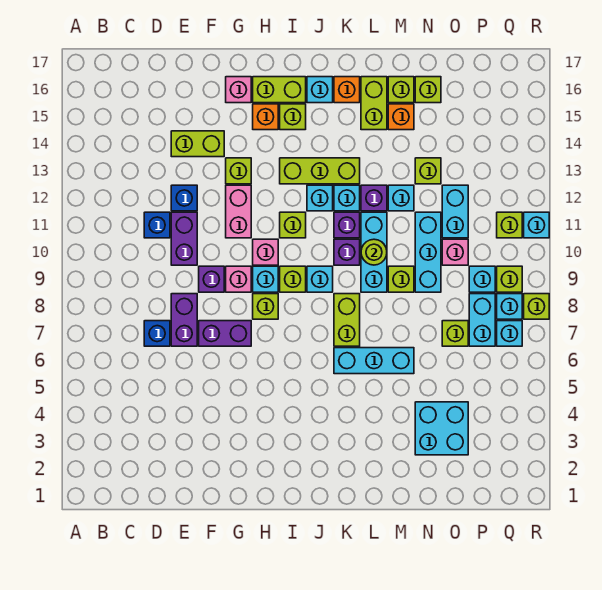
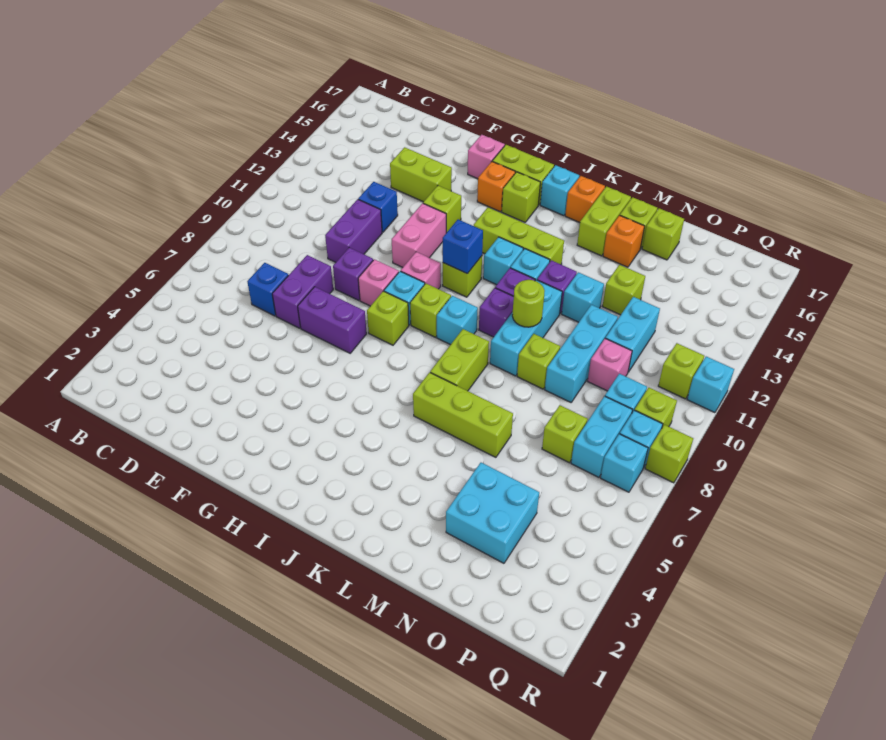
blue brick D11 level 1 -> blue brick I11 level 2
cyan brick K6:M6 level 1 -> lime brick K6:M6 level 1

